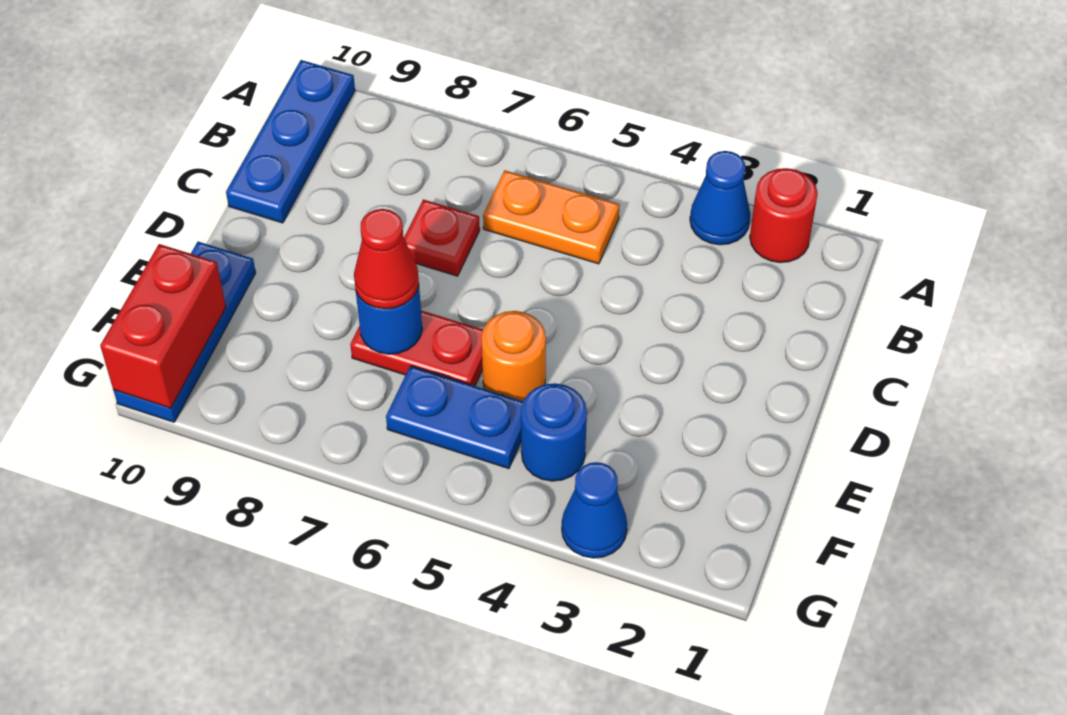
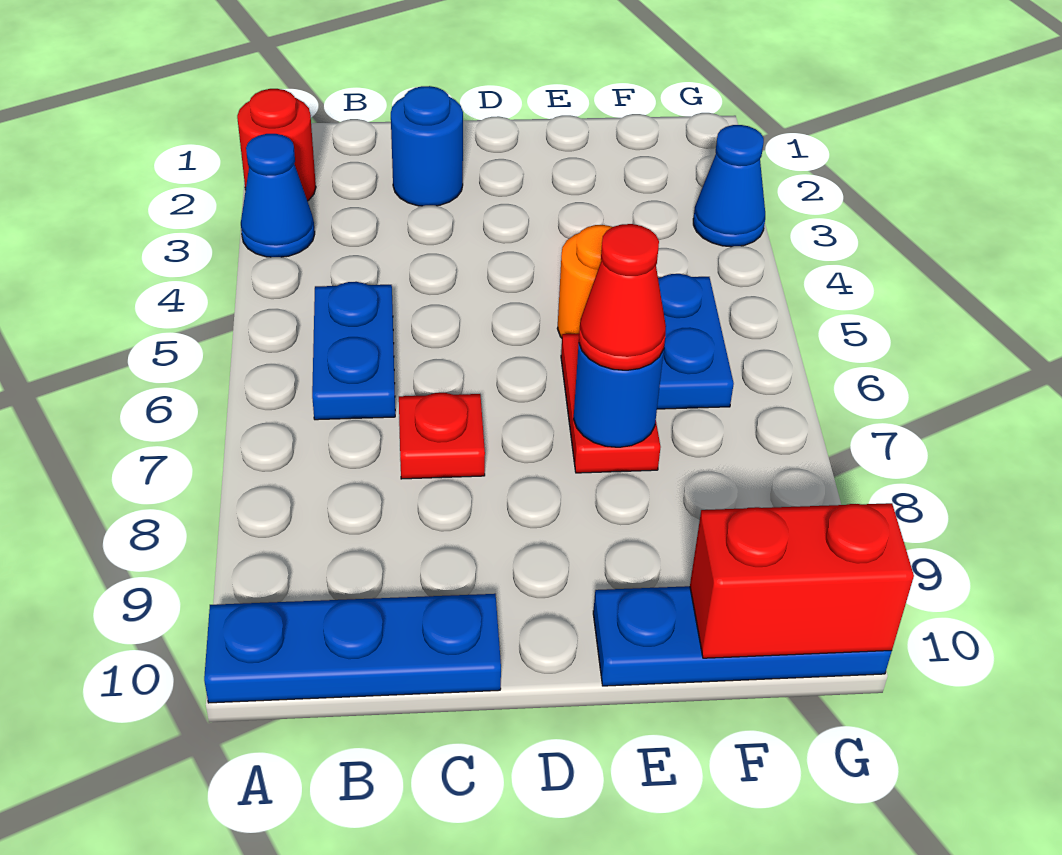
orange plate B5:B6 level 1 -> blue plate B5:B6 level 1
blue round brick F4 level 1 -> blue round brick C2 level 1

